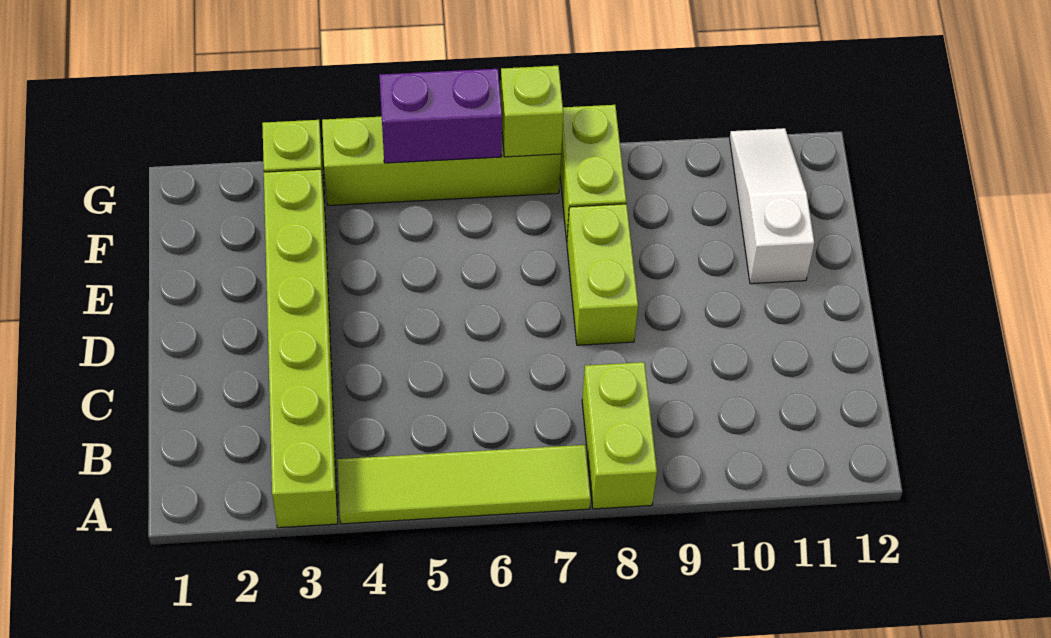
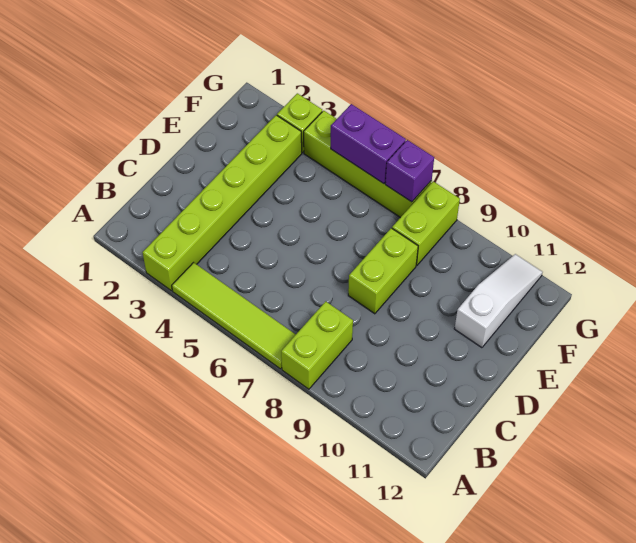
lime brick G7 level 2 -> purple brick G7 level 2

